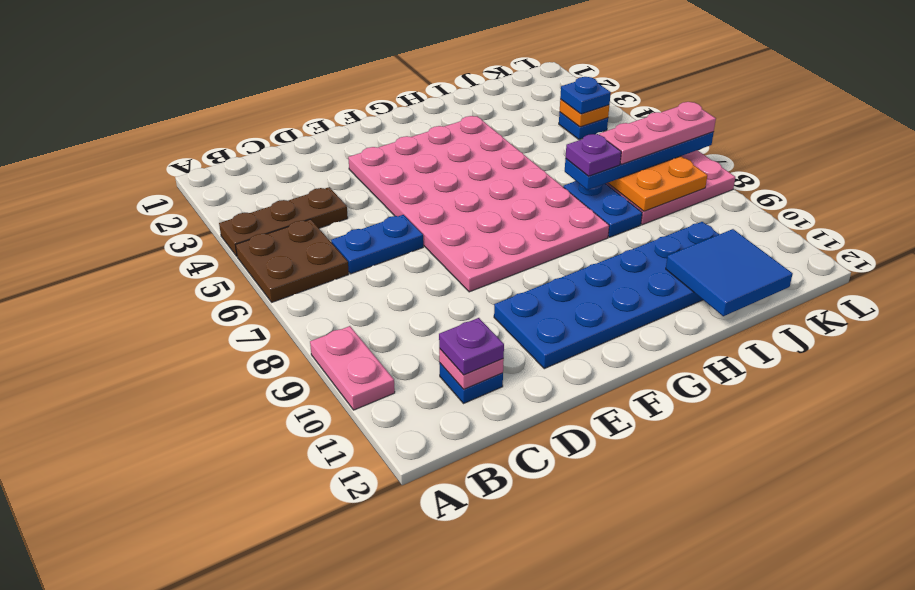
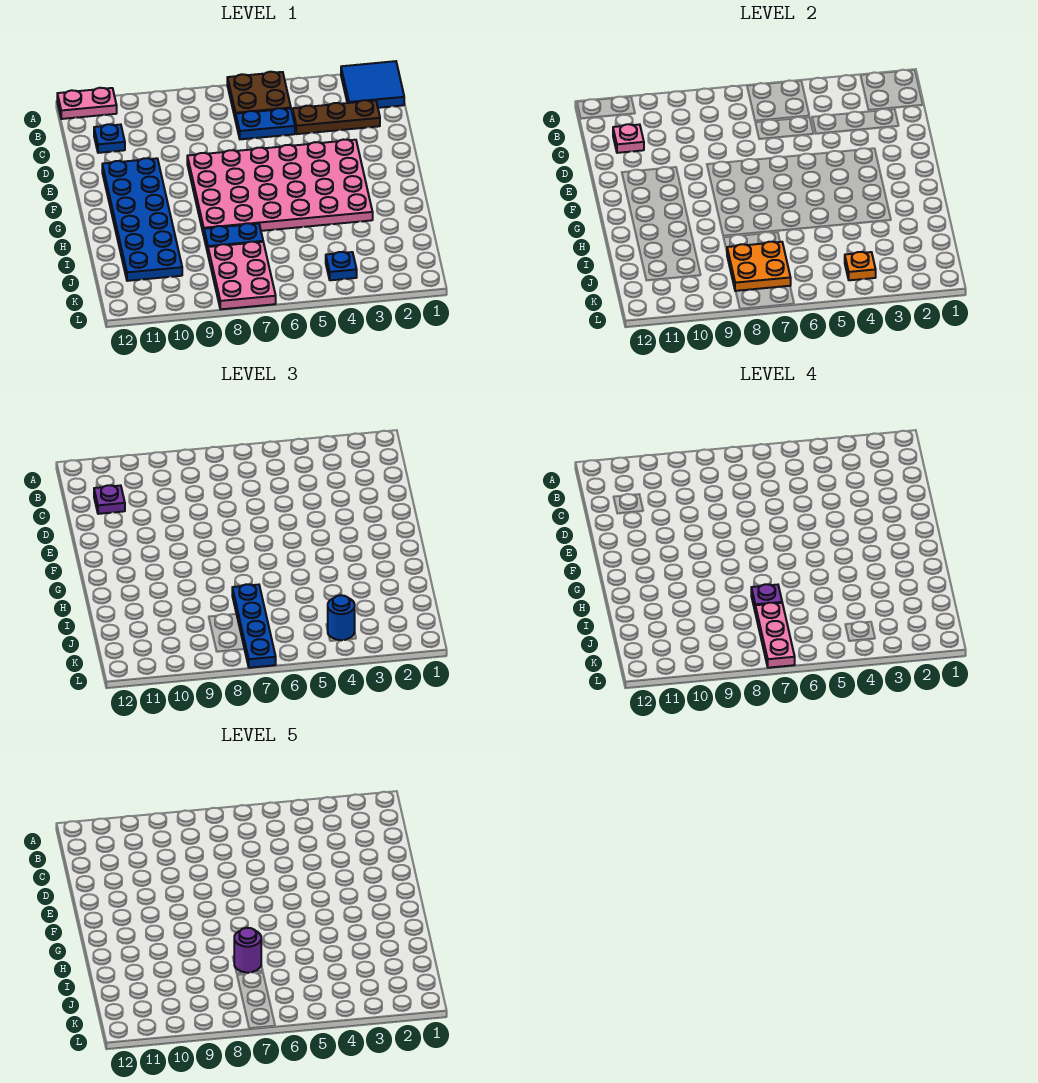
brown plate A4:C4 level 1 -> brown plate C2:C4 level 1
pink plate A9:A10 level 1 -> pink plate A11:A12 level 1
blue plate C6:D6 level 1 -> blue plate C5:C6 level 1
none -> purple round brick I7 level 5
blue tile I11:J12 level 2 -> blue tile A1:B2 level 1
blue plate K4 level 3 -> blue round brick K4 level 3

